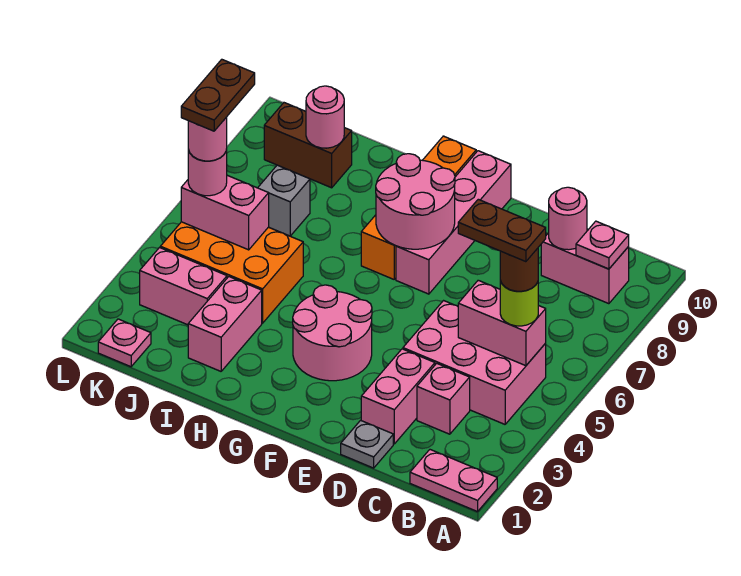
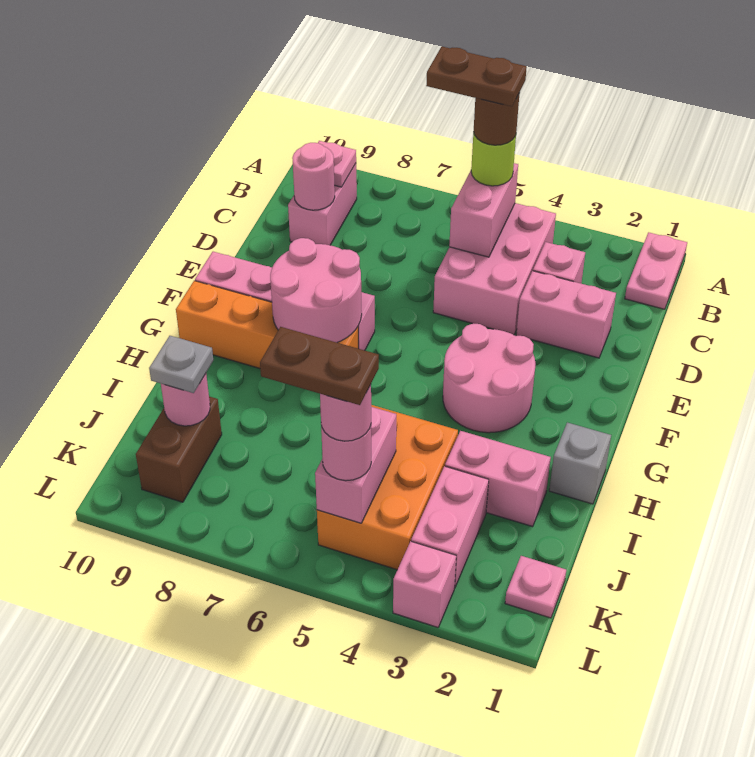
brown plate B5:C5 level 5 -> brown plate B5:B6 level 5
grey plate D1 level 1 -> grey plate J9 level 3
grey brick J7 level 1 -> grey brick H1 level 1
none -> pink brick L3 level 1

